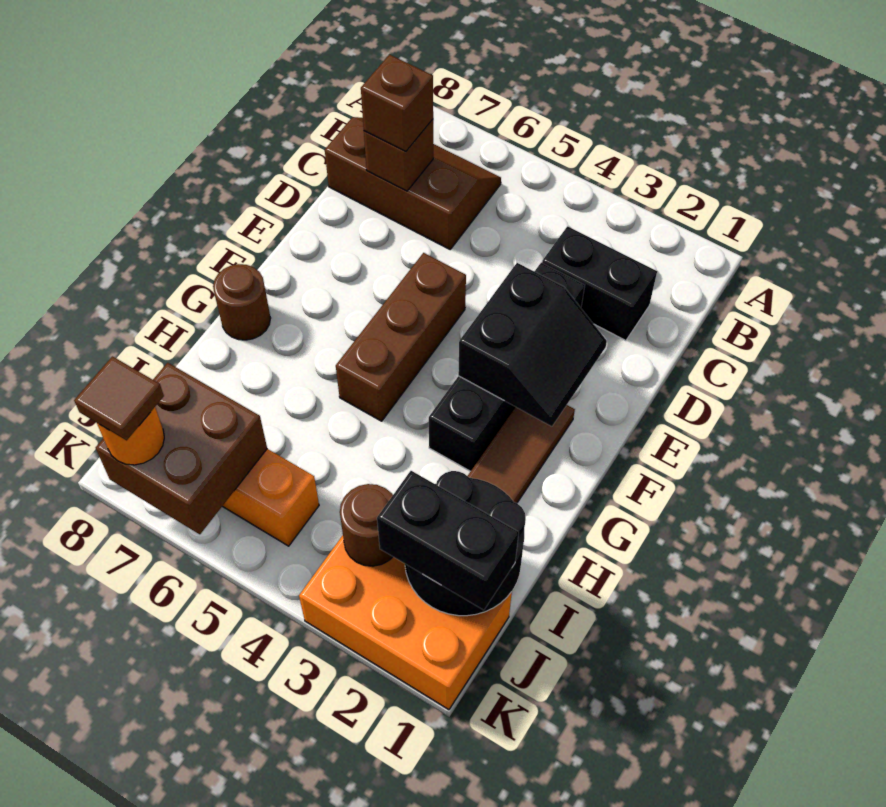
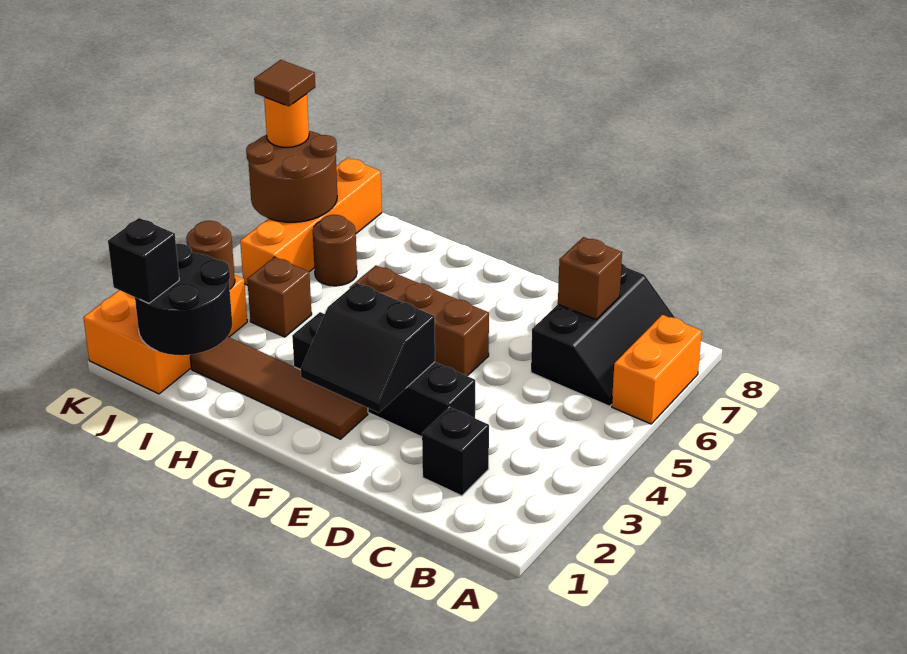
none -> orange brick A6:A7 level 1
brown slope B6:C8 level 1 top C -> black slope B6:C8 level 1 top C
black brick C2:C3 level 1 -> black brick C2 level 1
brown brick C7 level 3 -> brown brick I4 level 1
brown round brick G8 level 1 -> brown round brick I6 level 1
black brick J1:J2 level 3 -> black brick J1 level 3
brown brick J6:K7 level 2 -> brown round brick J6:K7 level 2

